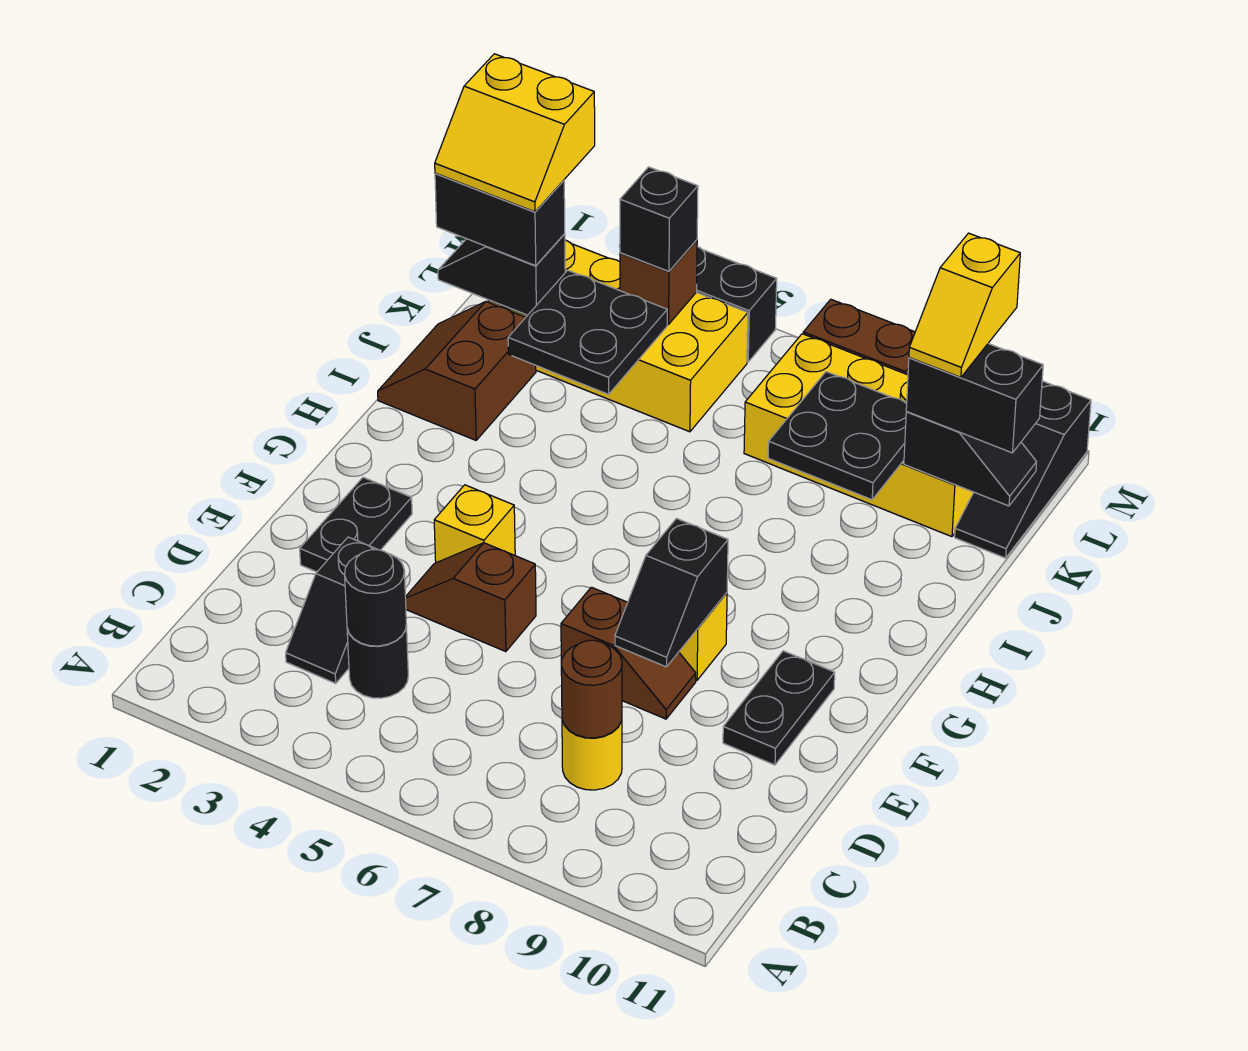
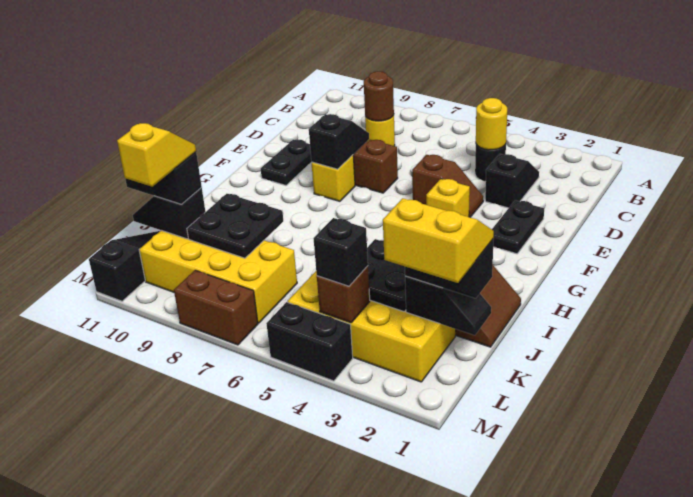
black round brick C4 level 2 -> yellow round brick C4 level 2

